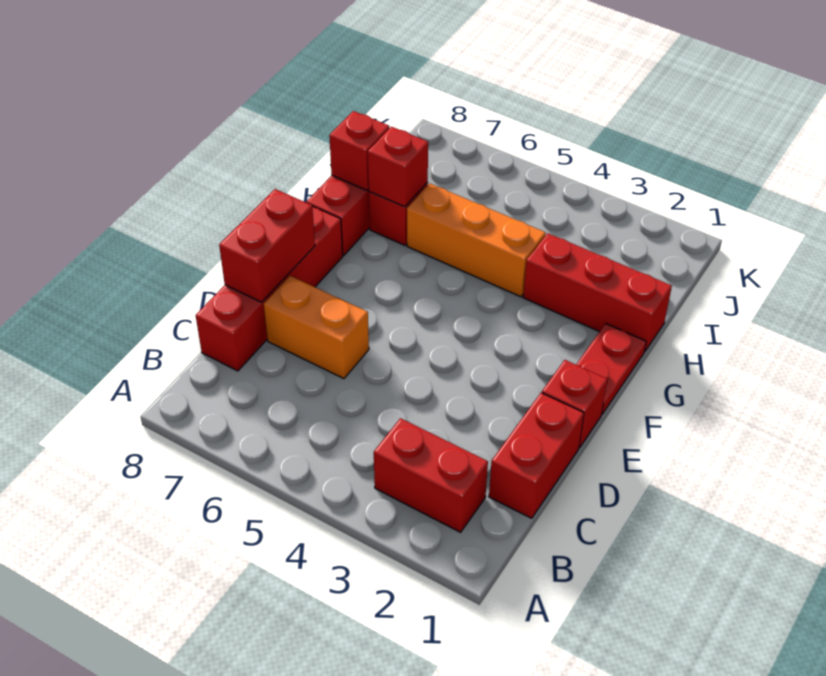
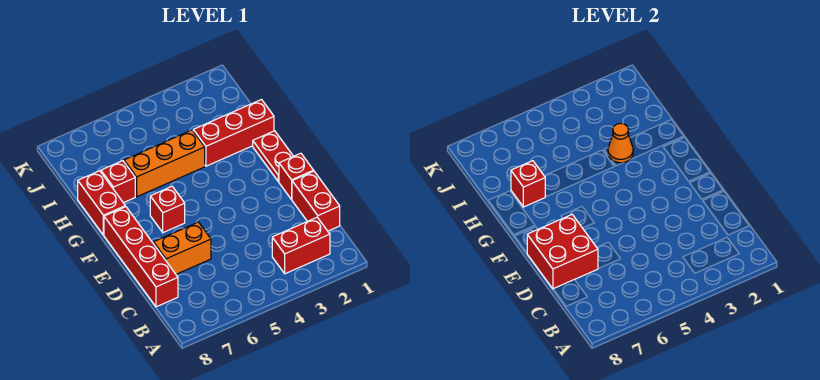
red brick D8:E8 level 2 -> red brick D7:E8 level 2
none -> orange cone H3 level 2
red brick H8 level 2 -> red brick F6 level 1

